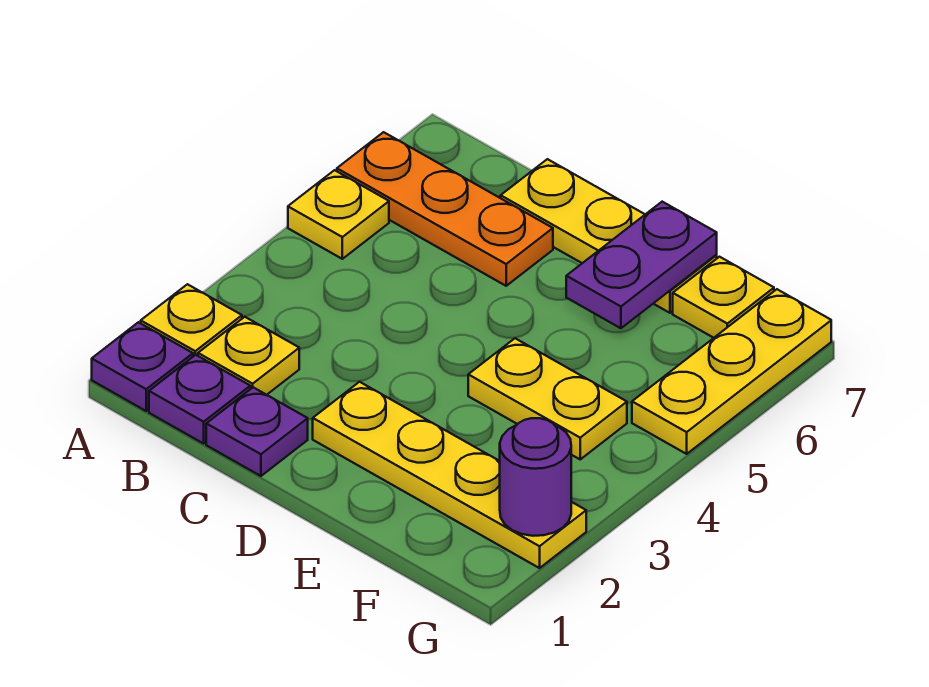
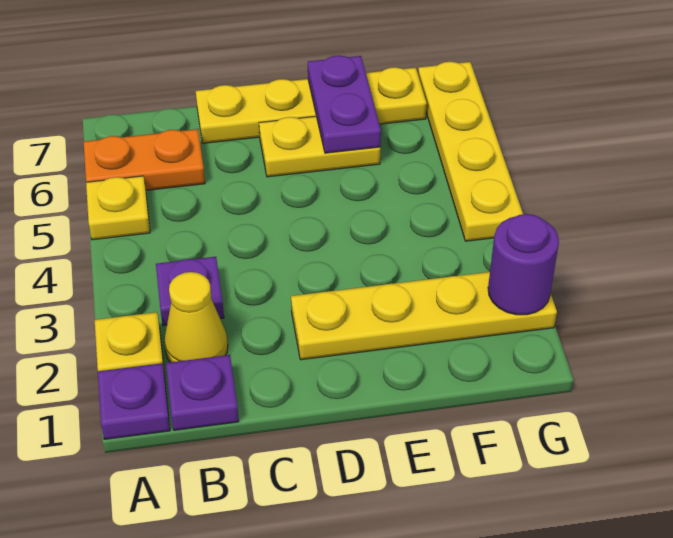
orange plate A6:C6 level 1 -> orange plate A6:B6 level 1
yellow plate B2 level 1 -> yellow cone B2 level 1
purple plate C1 level 1 -> purple plate B3 level 1
yellow plate E4:F4 level 1 -> yellow plate D6:E6 level 1
yellow plate G5:G7 level 1 -> yellow plate G4:G7 level 1

